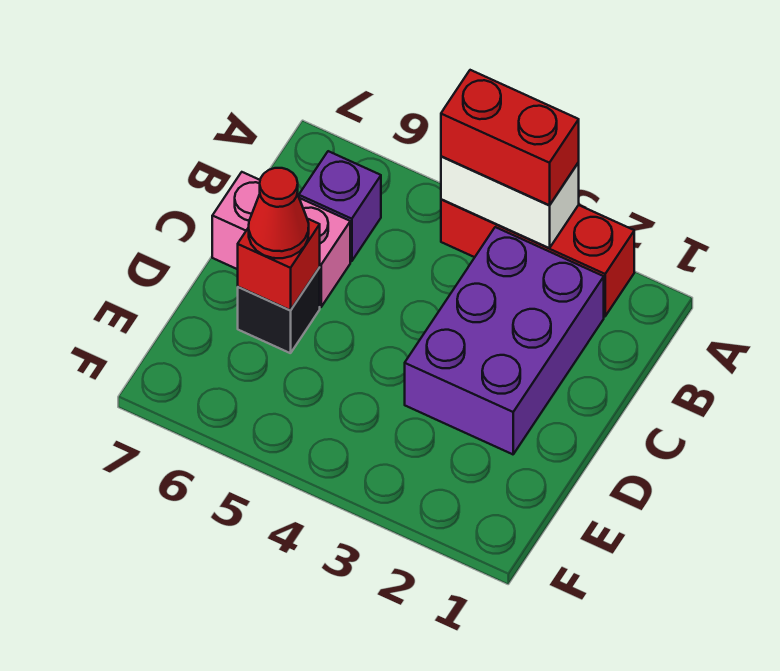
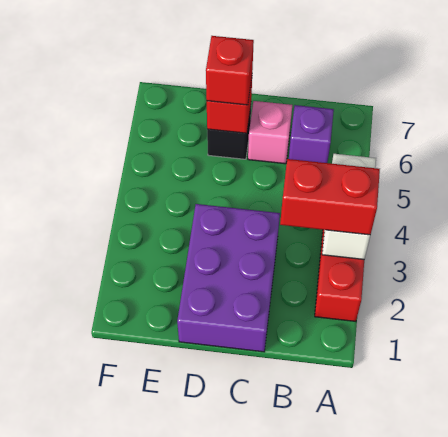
red brick A3:A4 level 3 -> red brick A3:B3 level 3
purple brick B2:D3 level 1 -> purple brick C1:D3 level 1
pink brick C6:C7 level 1 -> pink brick C6 level 1
red cone D6 level 3 -> red brick D6 level 3

